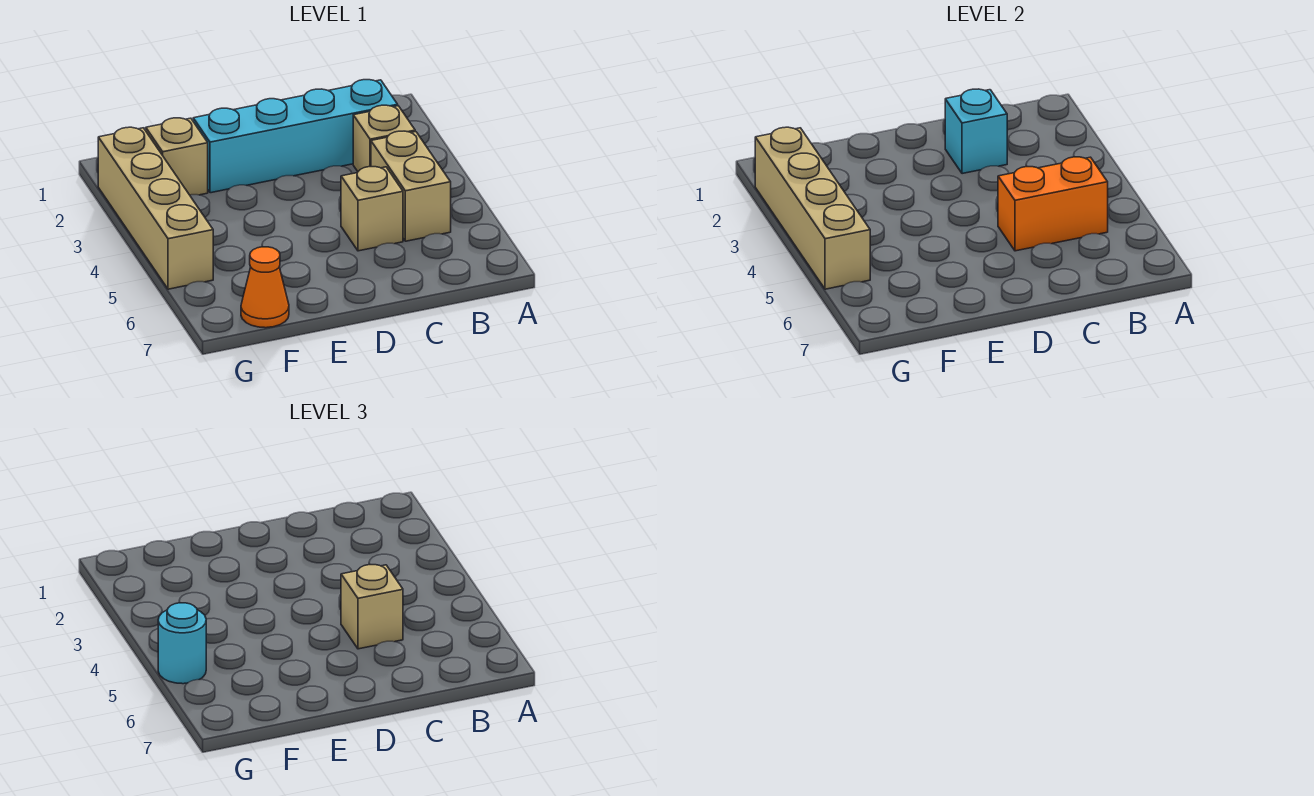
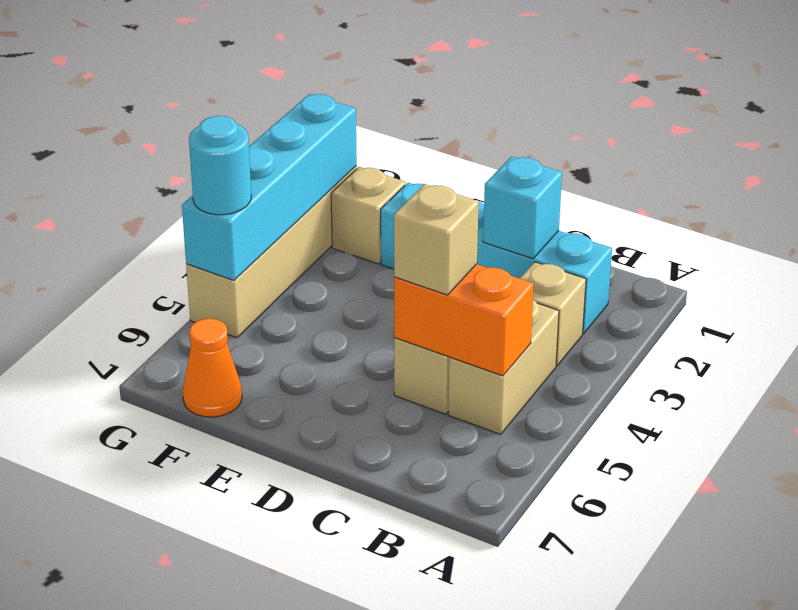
tan brick G2:G5 level 2 -> cyan brick G2:G5 level 2

